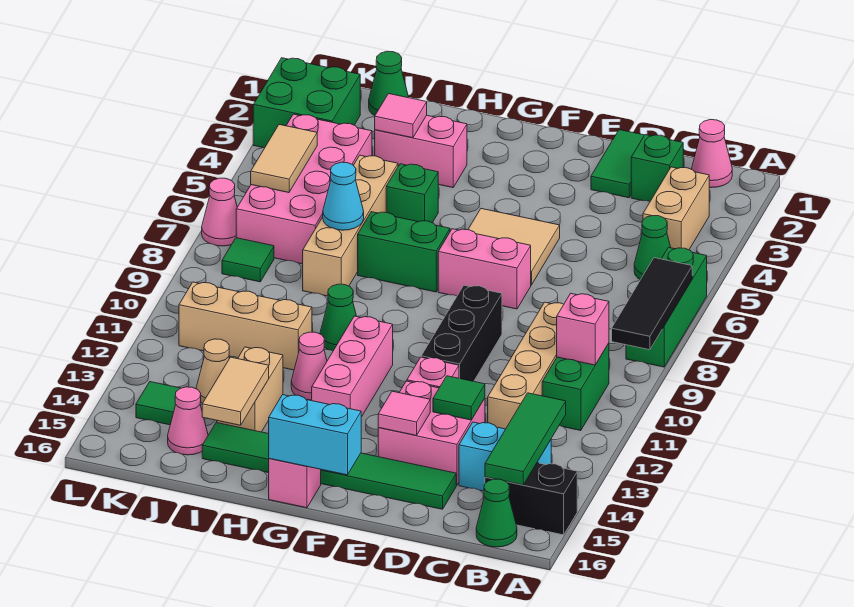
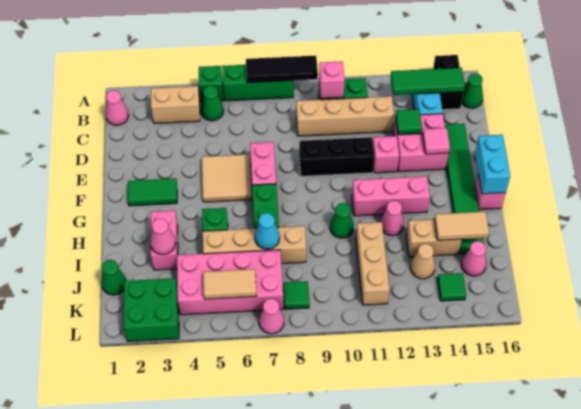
green brick C2 level 1 -> green brick A5 level 1
green tile D1:D2 level 1 -> green tile F2:F3 level 1
pink tile I3 level 2 -> pink cone I3 level 2

